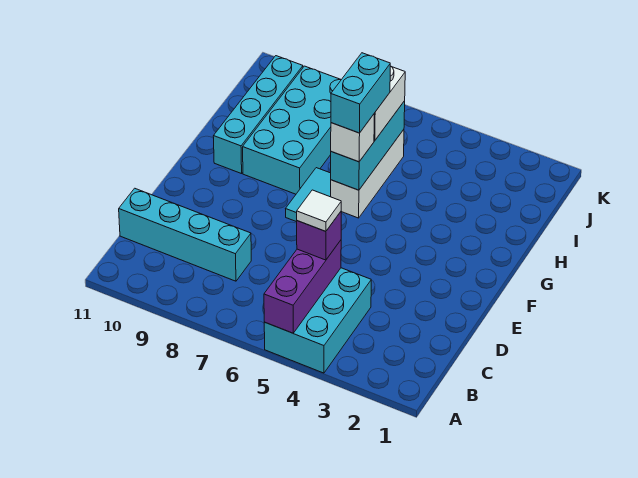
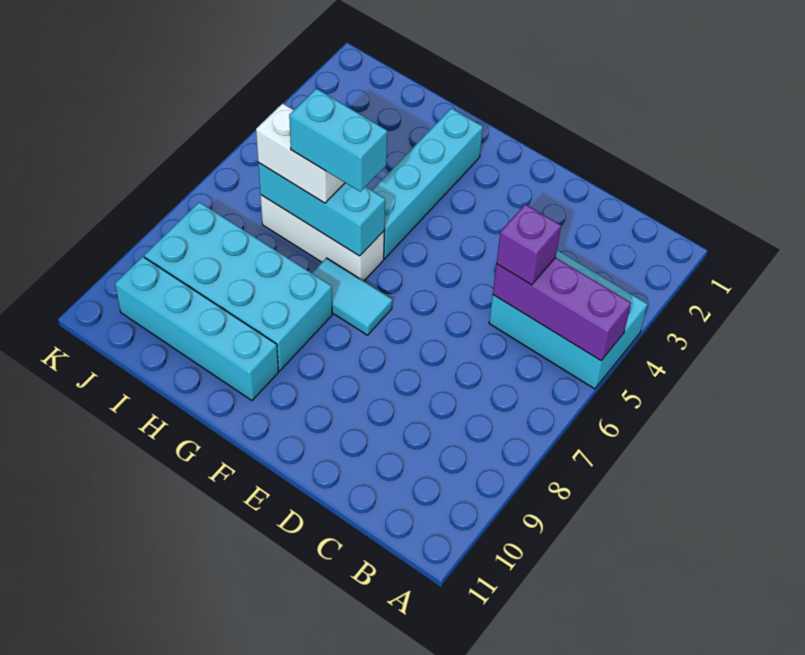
white tile C5 level 4 -> none
cyan brick C8:C11 level 1 -> cyan brick G2:G5 level 1
white brick G6 level 3 -> none

